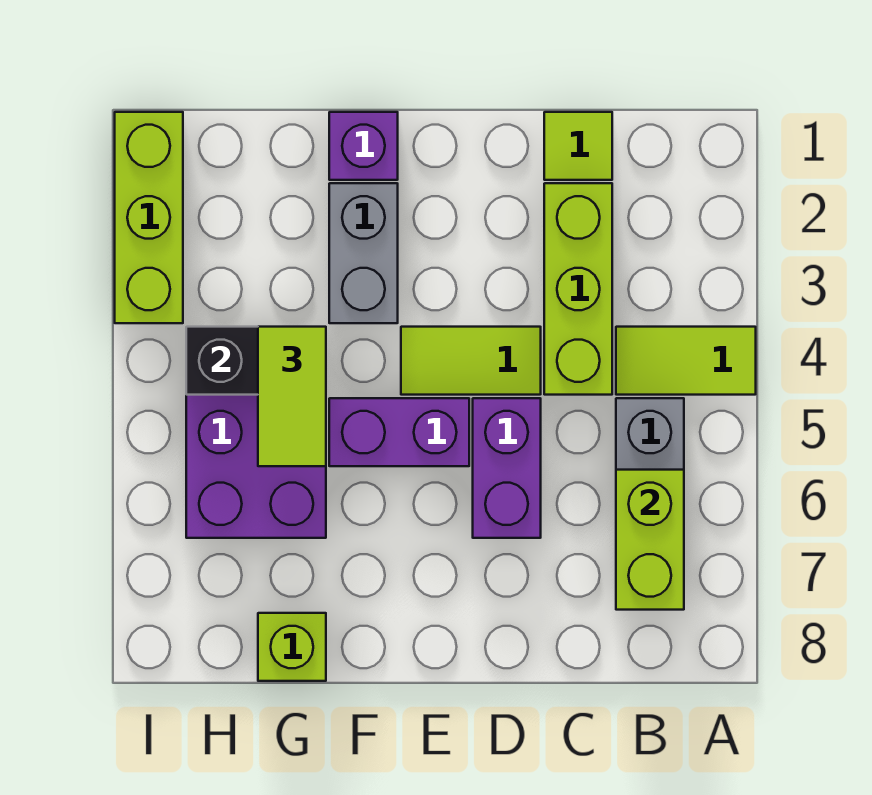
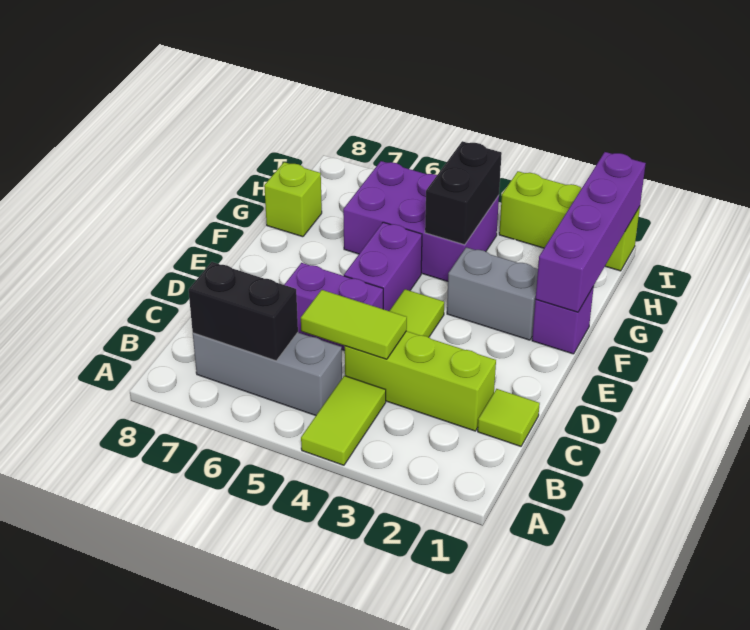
lime brick B6:B7 level 2 -> black brick B6:B7 level 2
none -> purple brick F1:I1 level 2
lime tile G4:G5 level 3 -> lime tile C4:C5 level 2

